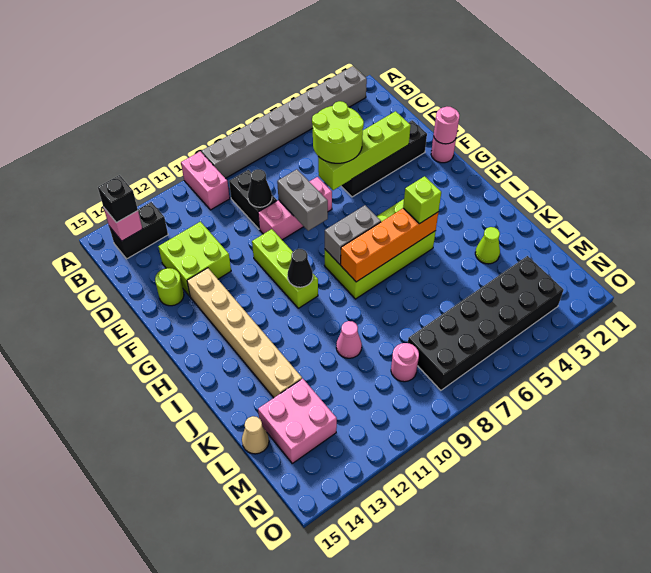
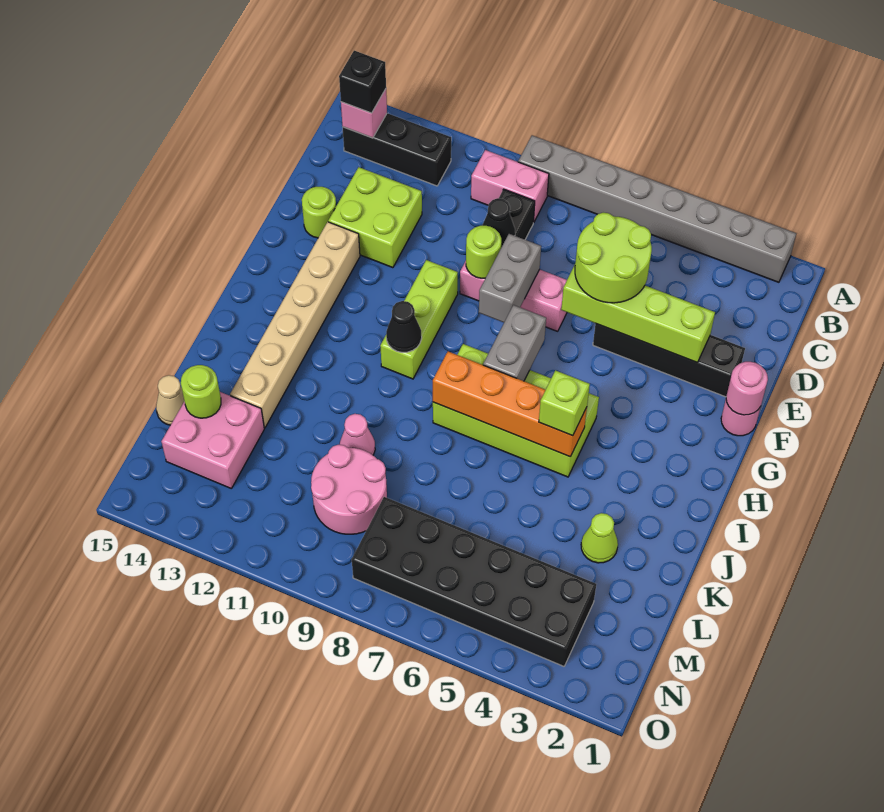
pink brick A10:B10 level 1 -> pink brick B9:B10 level 1
black brick B13:B14 level 1 -> black brick B12:B14 level 1
none -> lime round brick E9 level 2
grey brick H7:H8 level 2 -> grey brick G7:H7 level 2
none -> lime round brick L14 level 2
pink round brick M9 level 1 -> pink round brick L9:M10 level 1

